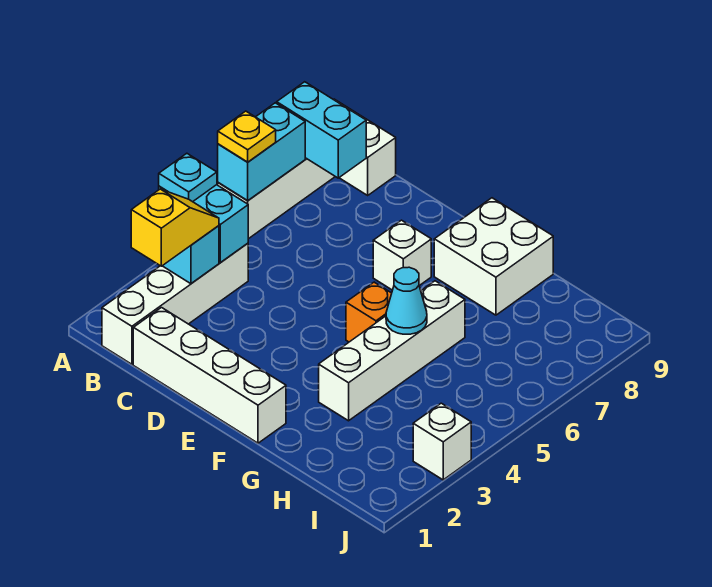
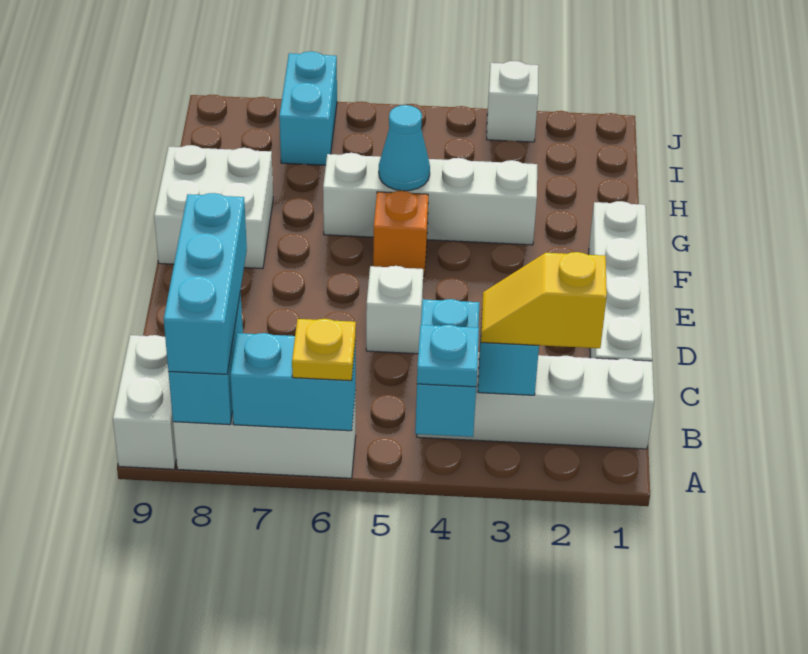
none -> cyan brick A8:C8 level 3
white brick E7 level 1 -> white brick D5 level 1
none -> cyan brick I7:J7 level 1

